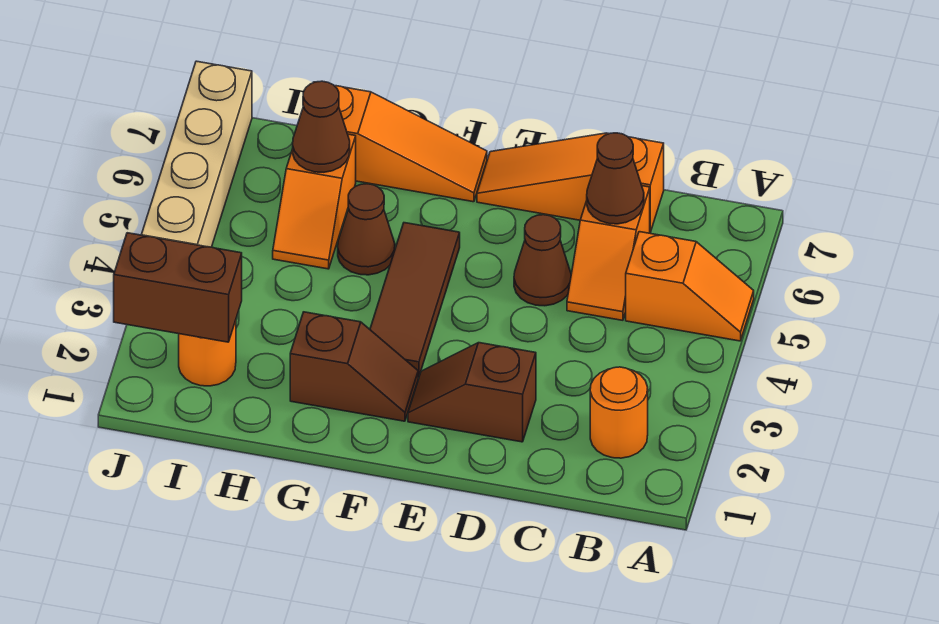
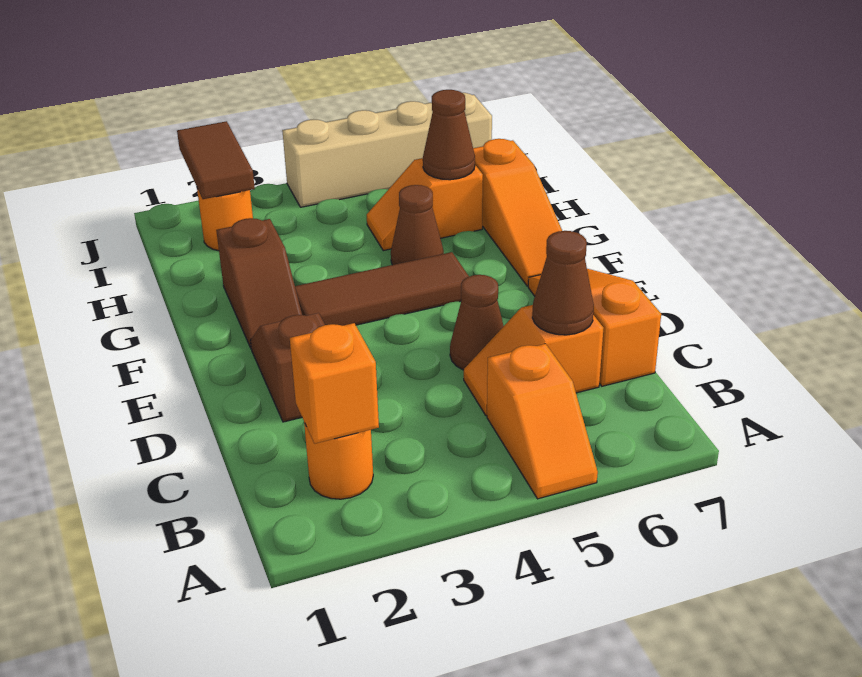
none -> orange brick B2 level 2
brown brick I2:J2 level 2 -> brown tile I2:J2 level 2

